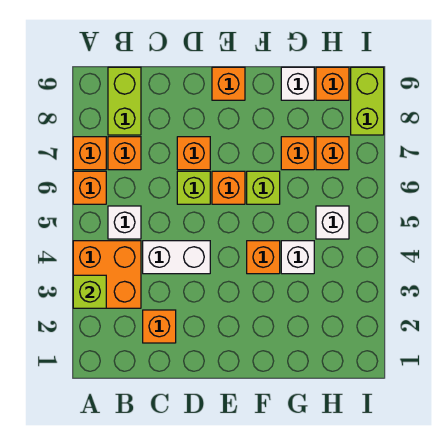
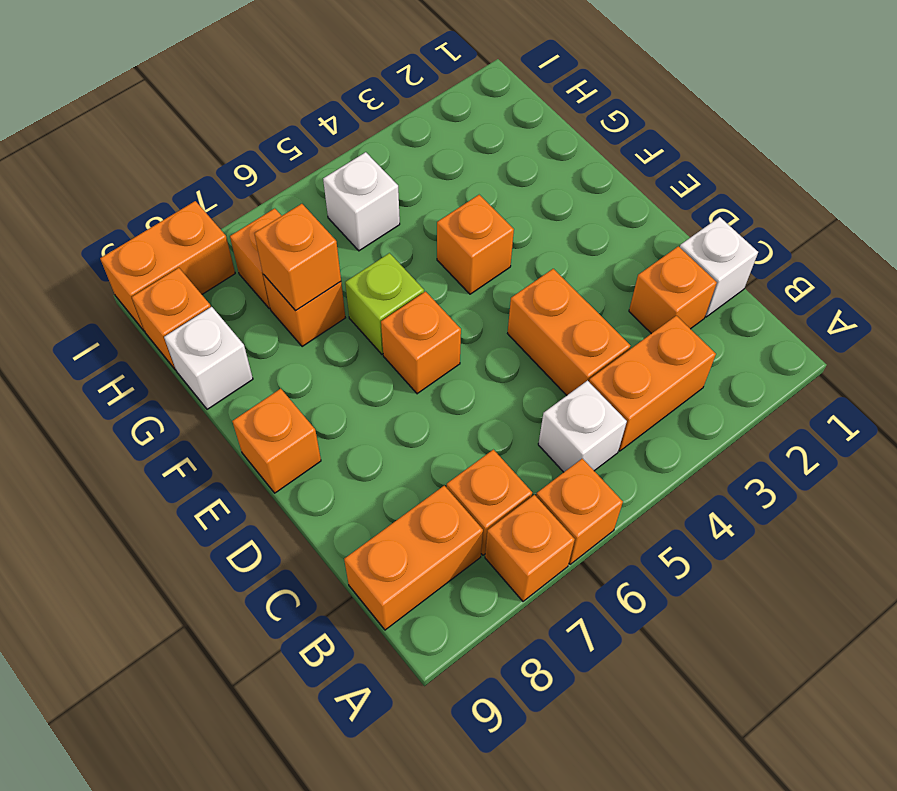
orange brick A3:B4 level 1 -> orange brick B3:B4 level 1
lime brick A3 level 2 -> none
lime brick B8:B9 level 1 -> orange brick B8:B9 level 1
white brick C4:D4 level 1 -> orange brick C4:D4 level 1
lime brick D6 level 1 -> none
orange brick D7 level 1 -> orange brick G7 level 2
white brick G4 level 1 -> white brick C1 level 1
lime brick I8:I9 level 1 -> orange brick I8:I9 level 1

